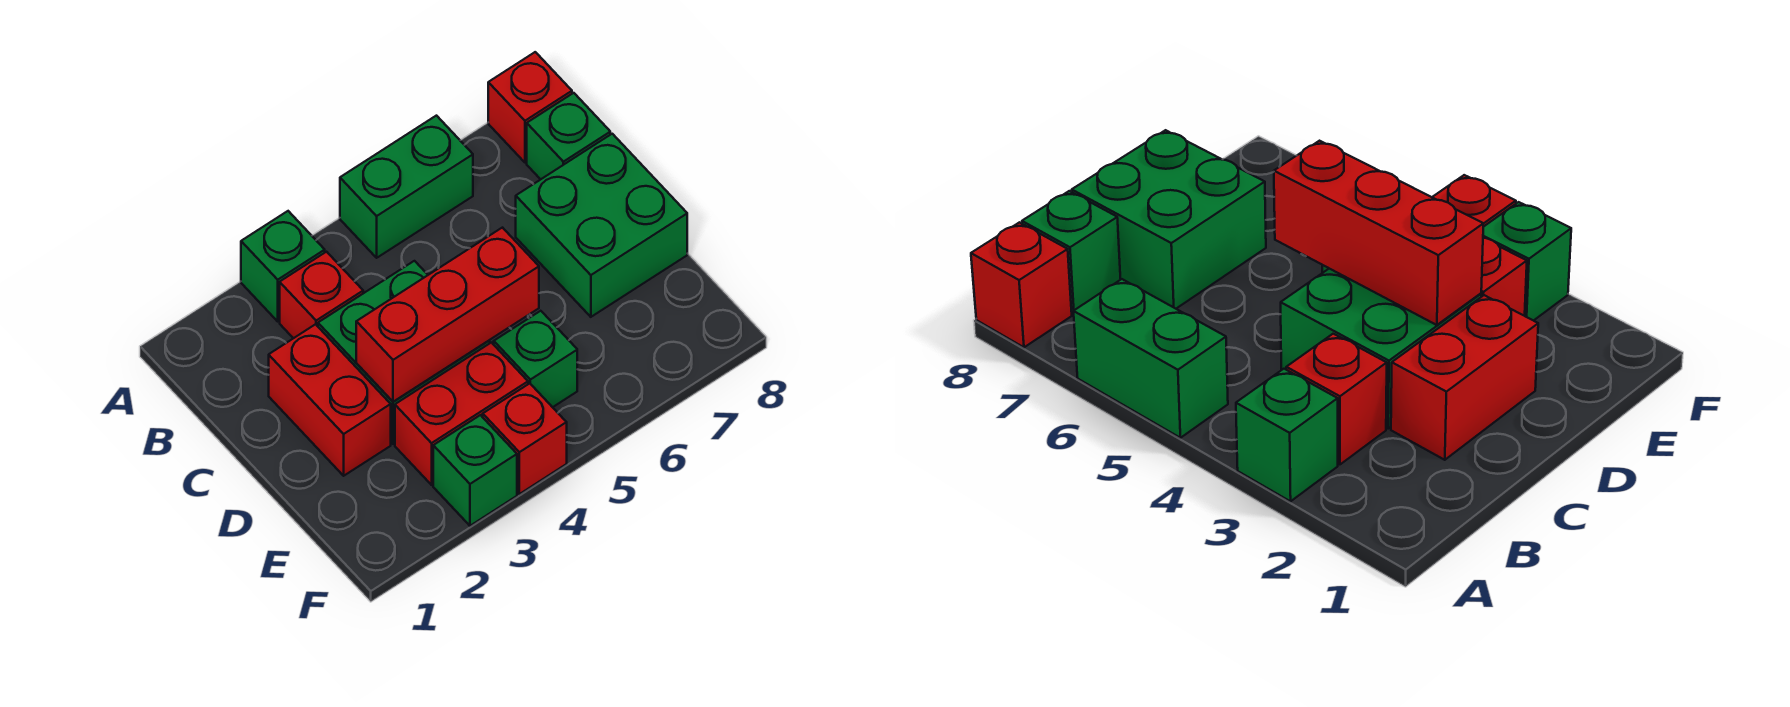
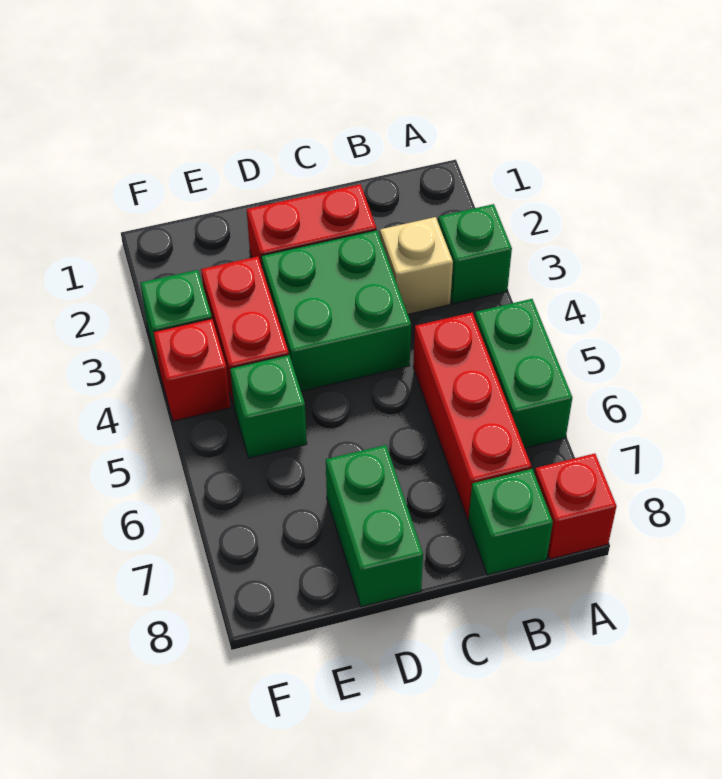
red brick B3 level 1 -> tan brick B3 level 1
green brick C7:D8 level 1 -> green brick D7:D8 level 1
red brick D3:D5 level 2 -> red brick B5:B7 level 1

